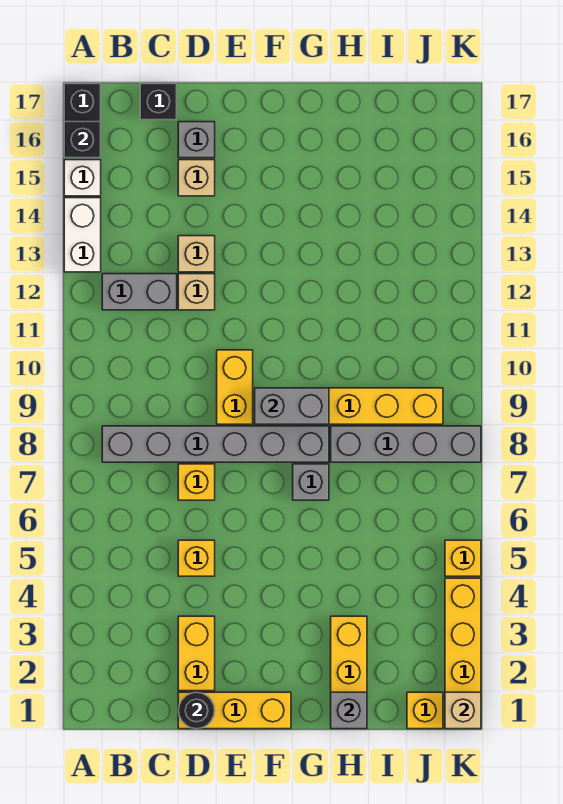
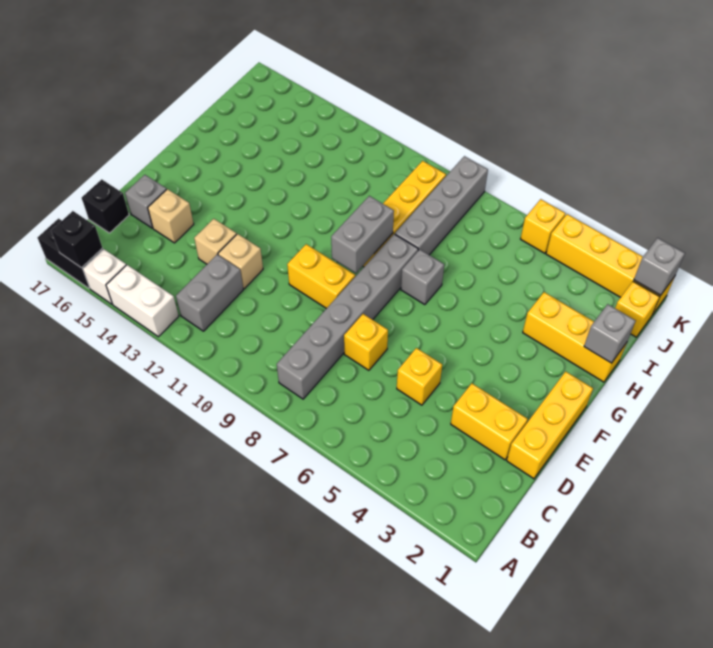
black round brick D1 level 2 -> none
tan brick K1 level 2 -> grey brick K1 level 2

